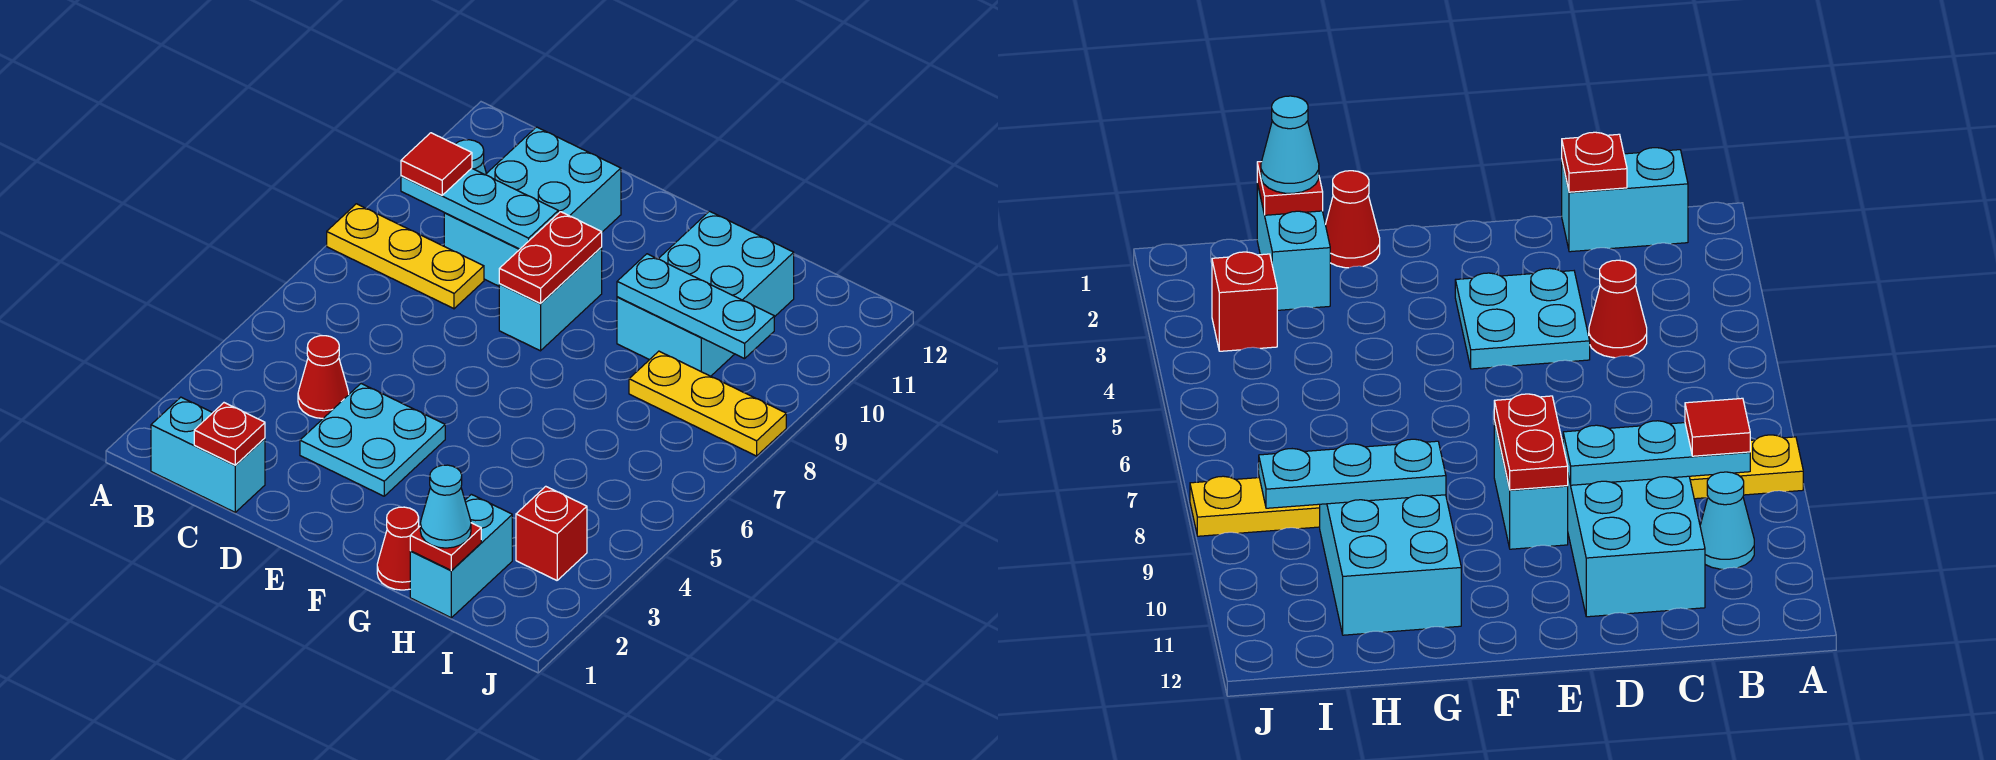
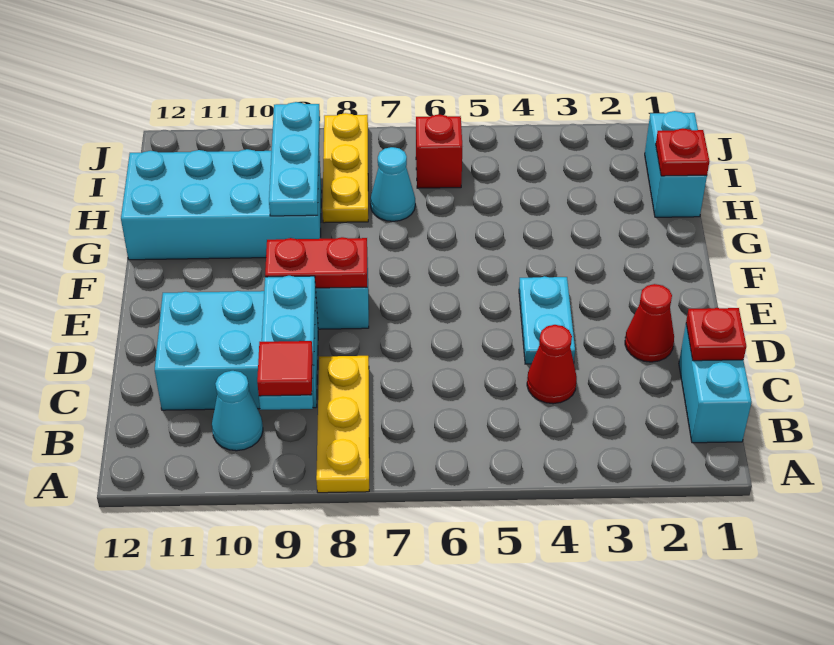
cyan plate D3:E4 level 1 -> cyan plate D4:E4 level 1
red cone G1 level 1 -> red cone D2 level 1
cyan brick G9:H11 level 1 -> cyan brick G9:H12 level 1
cyan brick H1:H2 level 1 -> cyan brick H1:I1 level 1
cyan cone H1 level 3 -> cyan cone H7 level 1
red brick I3 level 1 -> red brick I6 level 1

